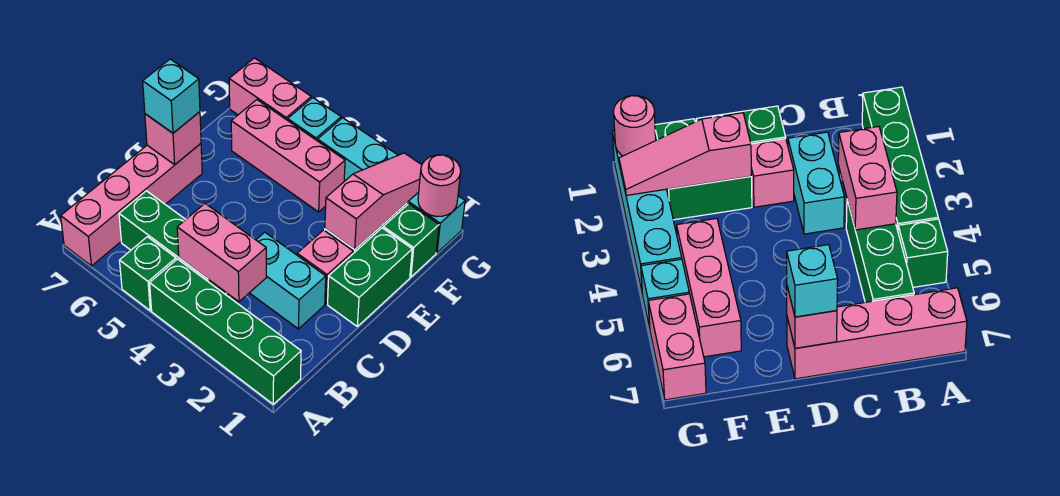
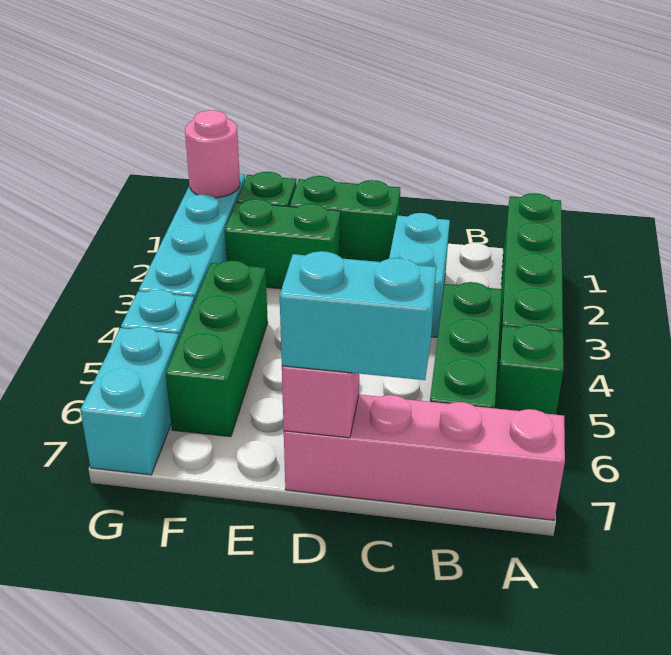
pink brick B3:B4 level 2 -> none
pink brick D2 level 1 -> none
cyan brick D7 level 3 -> cyan brick C7:D7 level 3
pink slope E2:G2 level 2 top E -> none
pink brick F4:F6 level 1 -> green brick F4:F6 level 1
pink brick G6:G7 level 1 -> cyan brick G6:G7 level 1

